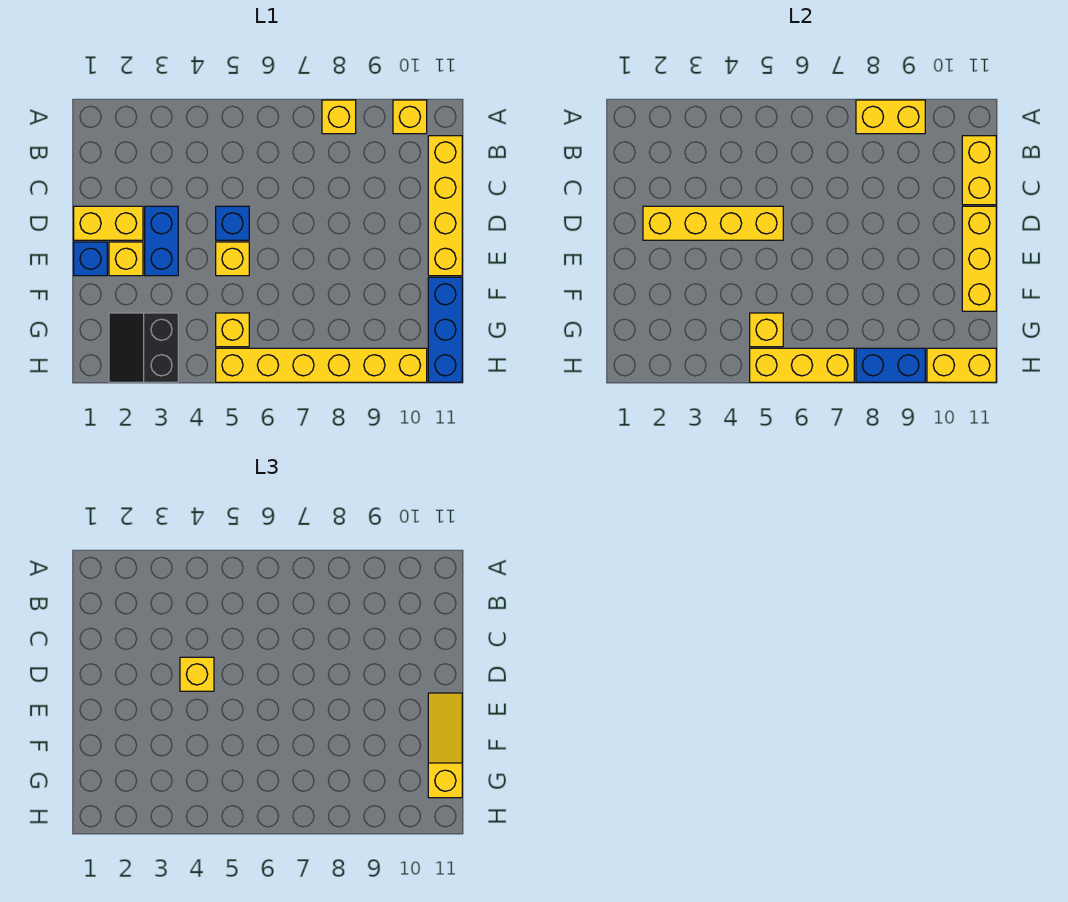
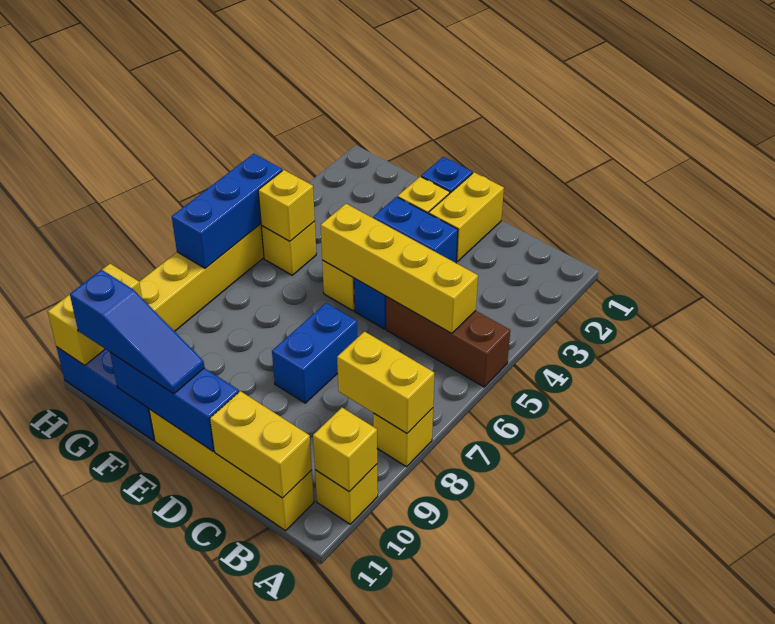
none -> brown brick A5:C5 level 1
yellow brick A8:A9 level 2 -> yellow brick A8:B8 level 2
yellow brick D2:D5 level 2 -> yellow brick B5:E5 level 2
yellow brick D4 level 3 -> yellow brick A10 level 2
yellow brick D11:F11 level 2 -> blue brick D11:F11 level 2
yellow slope E11:G11 level 3 top G -> blue slope E11:G11 level 3 top G
black slope G2:H3 level 1 top 3 -> none
yellow brick H5:H7 level 2 -> blue brick H5:H7 level 2
blue brick H8:H9 level 2 -> blue brick D7:D8 level 1

